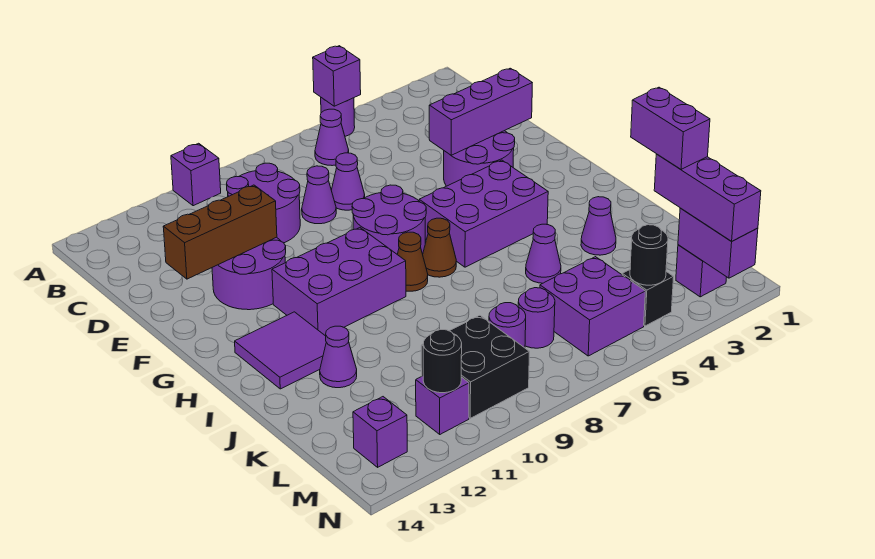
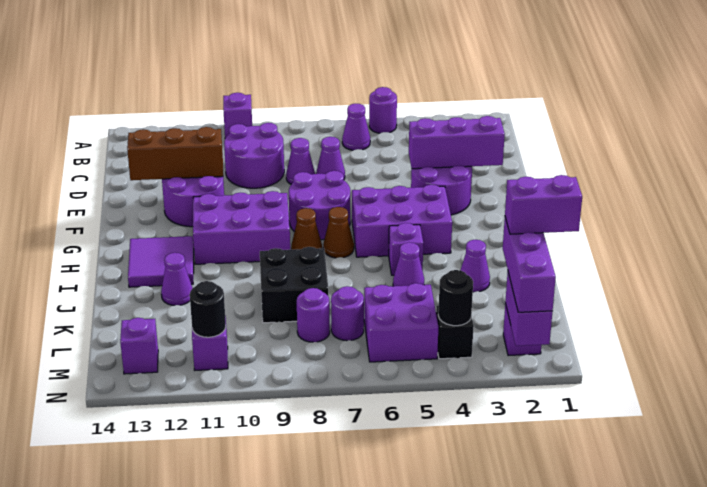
purple brick A5 level 2 -> purple brick I5 level 1
purple brick K2:L2 level 4 -> purple brick L1:L2 level 4
black brick L9:M10 level 1 -> black brick J8:K9 level 1

